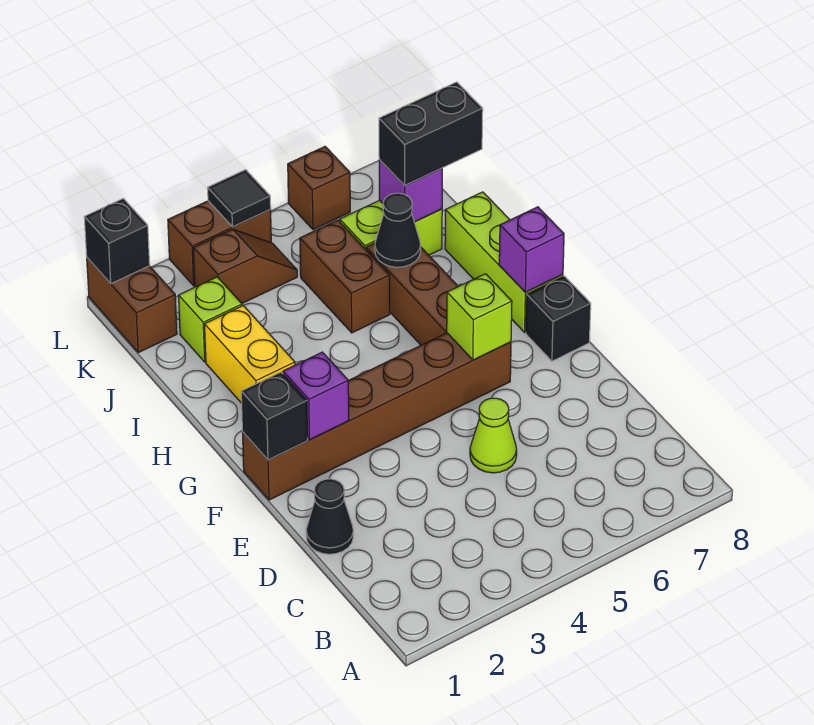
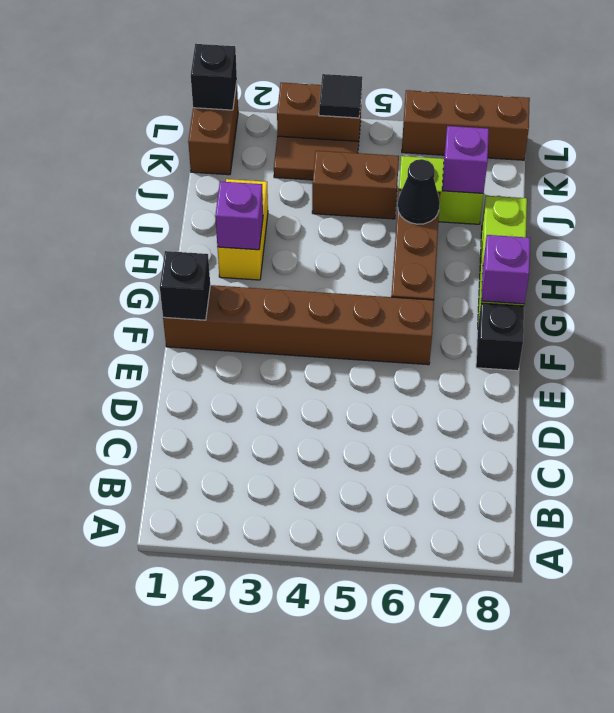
black cone D1 level 1 -> none
lime cone D5 level 1 -> none
purple brick F2 level 2 -> purple brick H2 level 2
lime brick F6 level 2 -> none
brown brick I5:J5 level 1 -> brown brick J4:J5 level 1
lime brick J2 level 1 -> none
black brick J7:J8 level 3 -> none
brown slope K3:K4 level 1 top 3 -> brown tile K3:K4 level 1
brown brick L6 level 1 -> brown brick L6:L8 level 1

